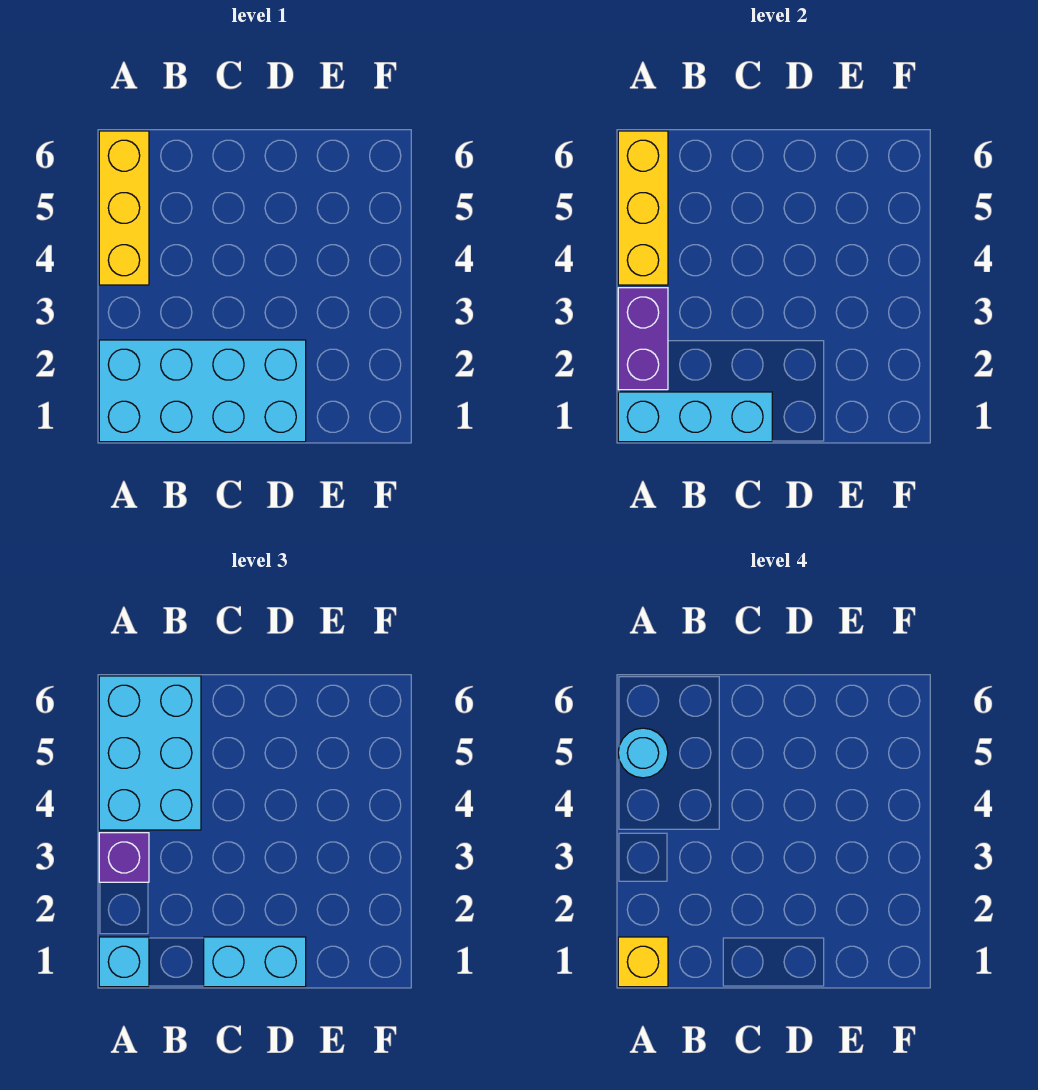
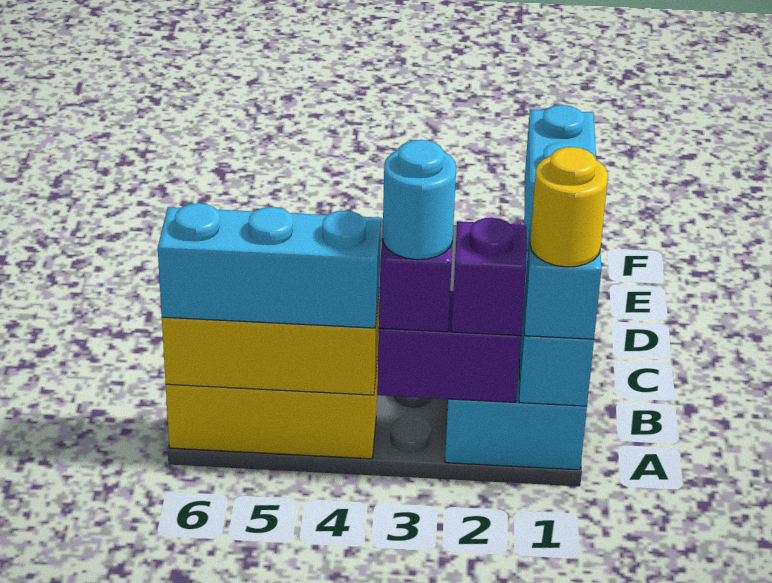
yellow brick A1 level 4 -> yellow round brick A1 level 4
none -> purple brick A2 level 3
cyan brick A4:B6 level 3 -> cyan brick A4:A6 level 3
cyan round brick A5 level 4 -> cyan round brick A3 level 4

